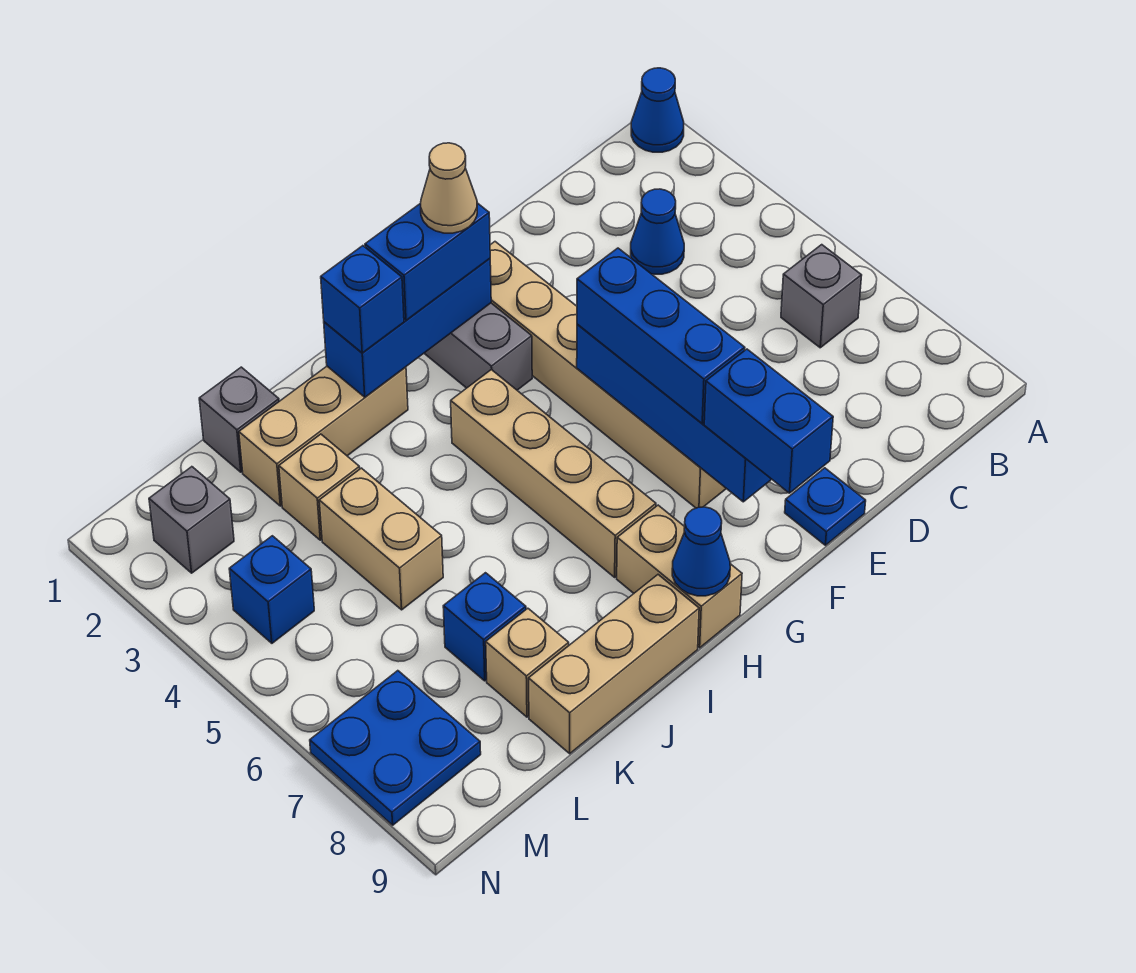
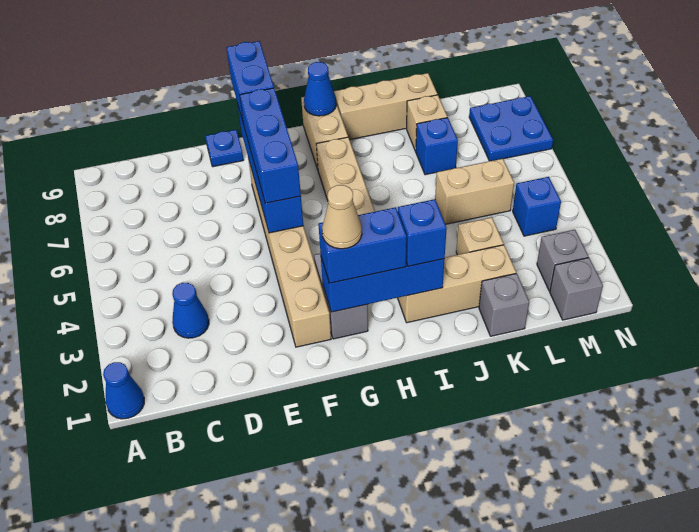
grey brick B6 level 1 -> grey brick M1 level 1
tan brick K4:K5 level 1 -> tan brick K5:L5 level 1

